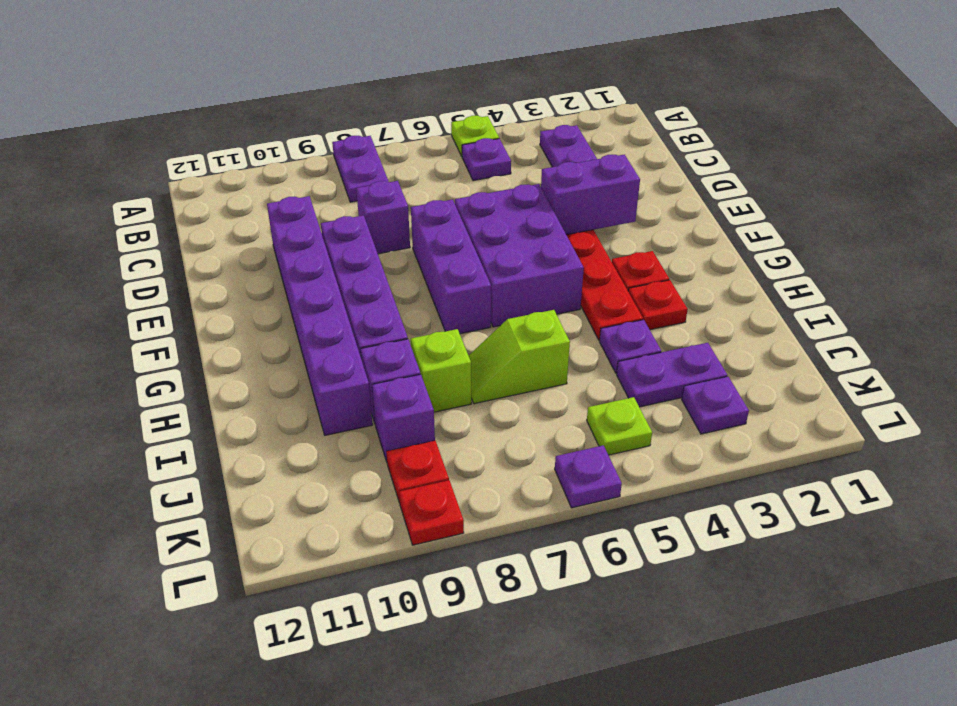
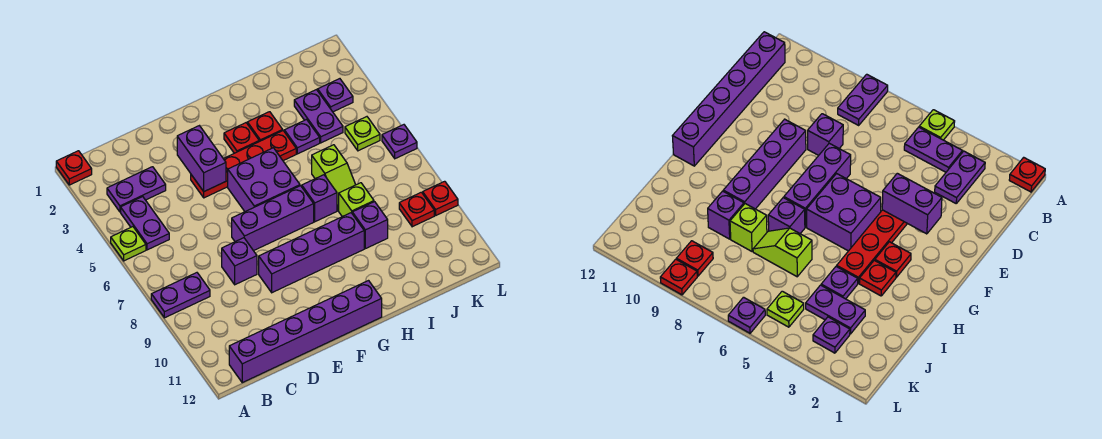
none -> red plate A1 level 1
purple plate B5 level 1 -> purple plate B4:B5 level 1
purple brick D10:I10 level 1 -> purple brick B12:G12 level 1
purple brick E5:G6 level 1 -> purple brick F5:G6 level 1
purple brick J9 level 1 -> purple brick H7 level 1

